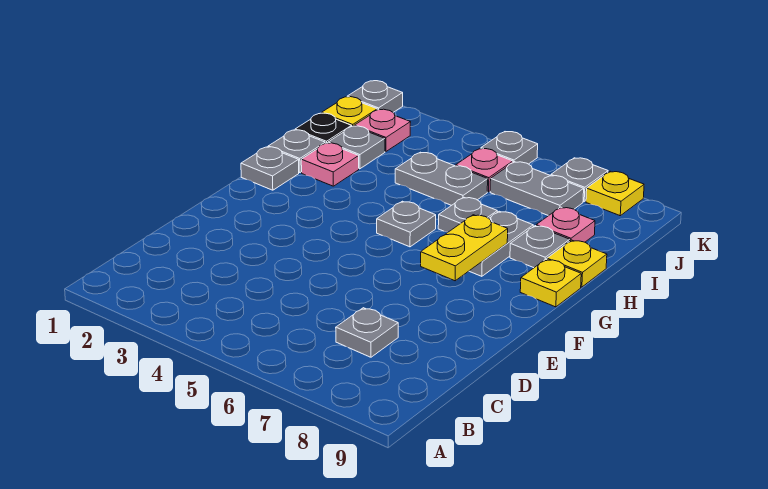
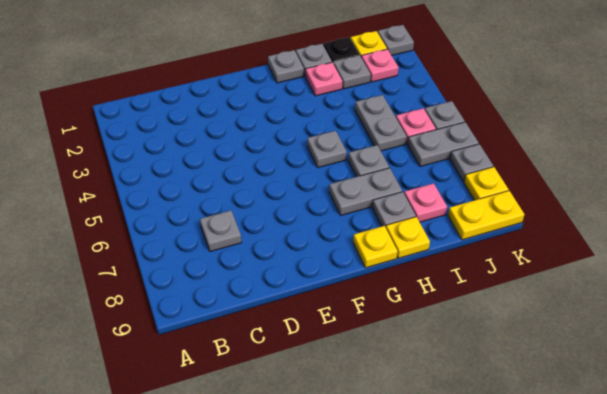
yellow plate F7:G7 level 2 -> yellow plate J9:K9 level 1
grey plate J6:J7 level 1 -> grey plate J6:K6 level 1

